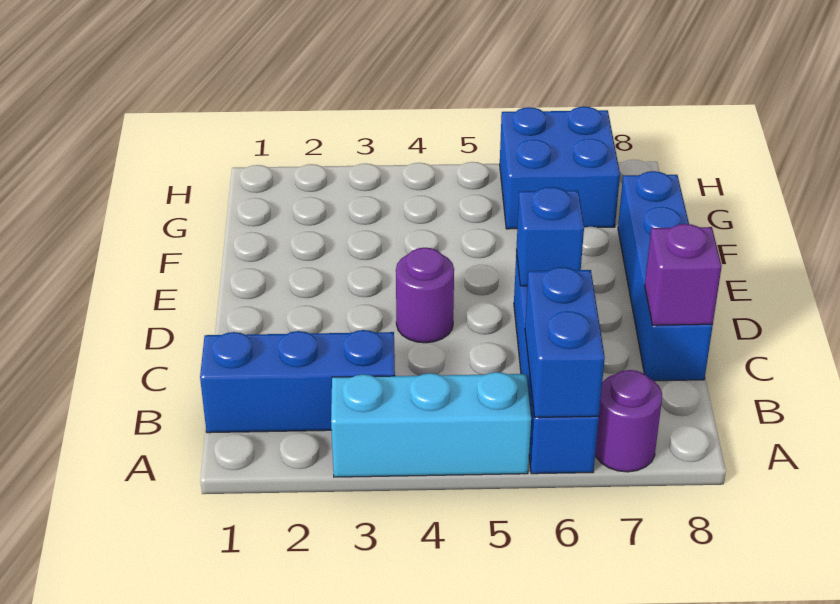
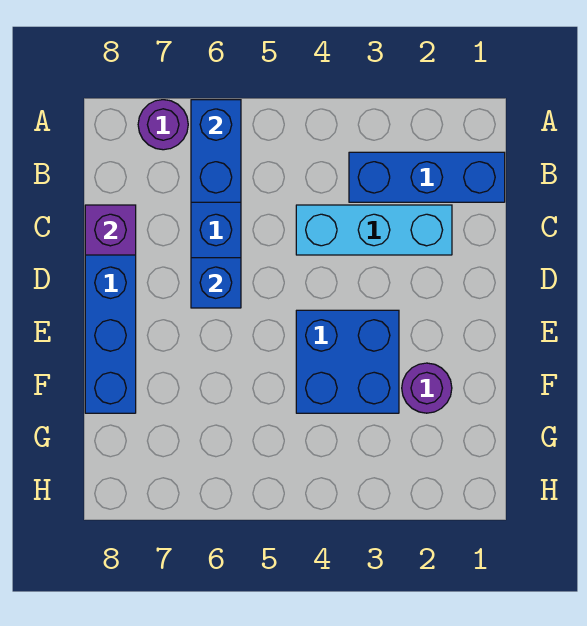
cyan brick A3:A5 level 1 -> cyan brick C2:C4 level 1
purple round brick D4 level 1 -> purple round brick F2 level 1
blue brick G6:H7 level 1 -> blue brick E3:F4 level 1

